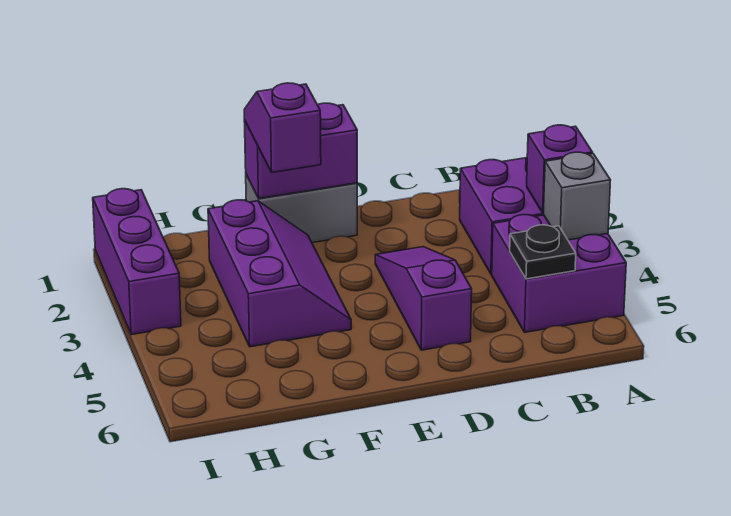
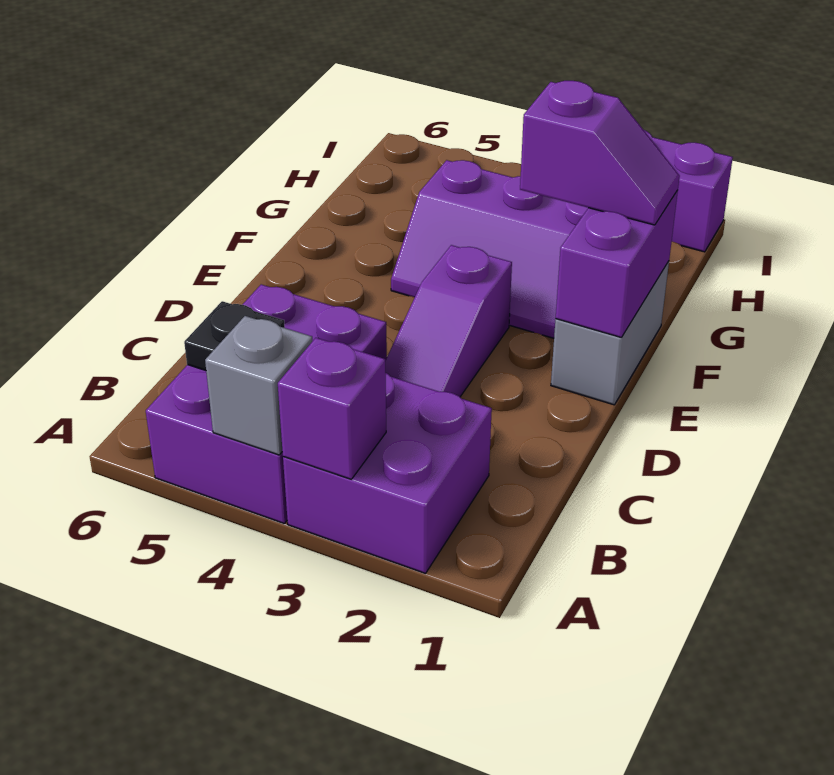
purple brick A4:B5 level 1 -> purple brick A4:C5 level 1
purple slope D3:D5 level 1 top 5 -> purple slope C3:E3 level 1 top E

